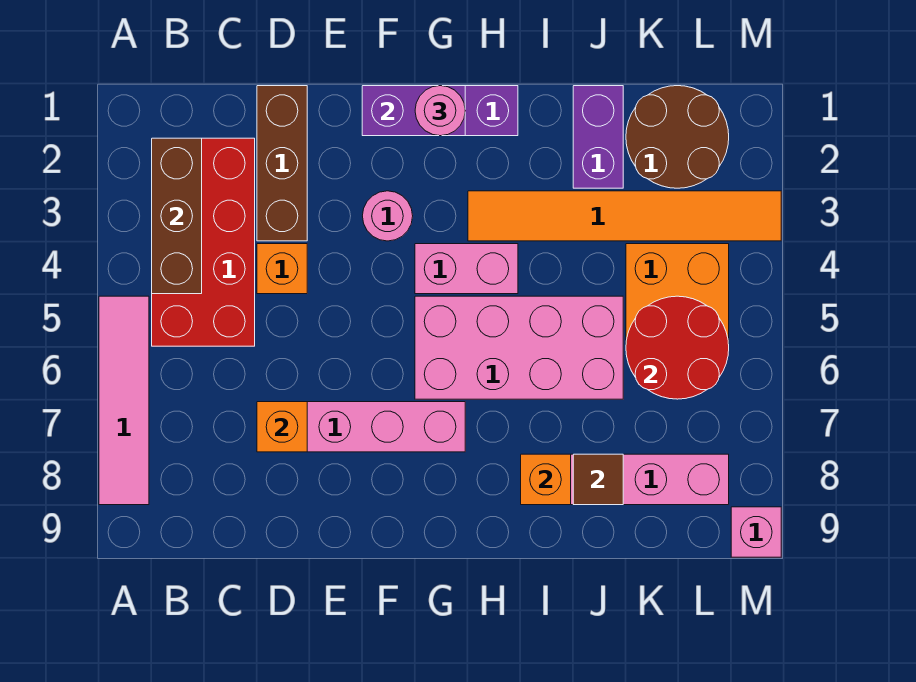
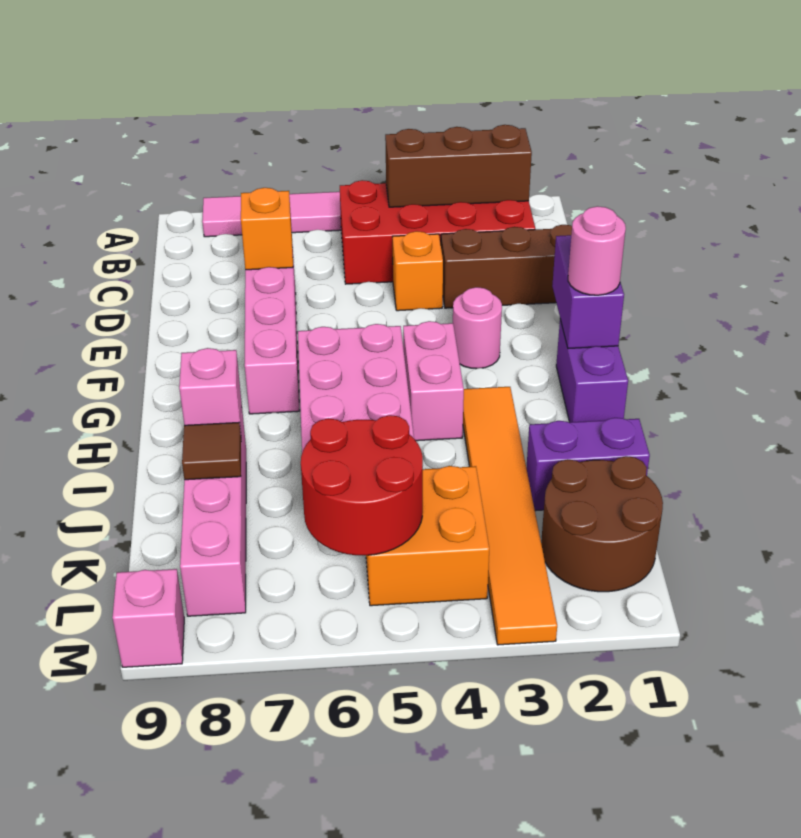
orange brick I8 level 2 -> pink brick I8 level 2

